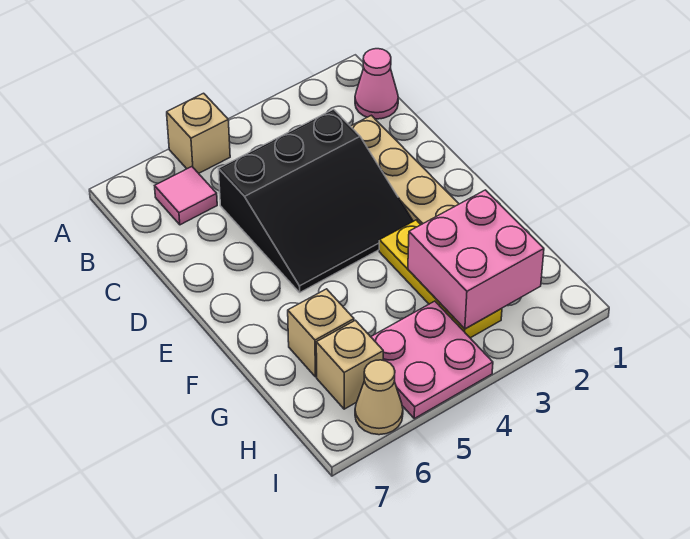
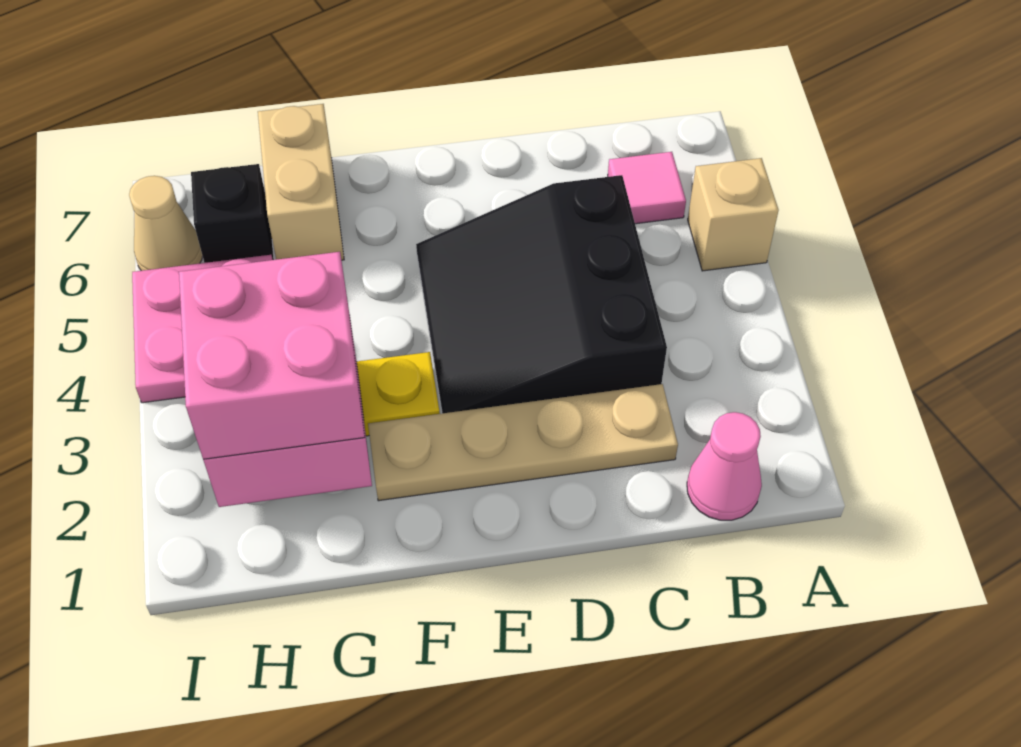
none -> pink brick G2:H3 level 3
tan brick G6 level 1 -> tan brick G6:G7 level 1
tan brick H6 level 1 -> black brick H6 level 1

